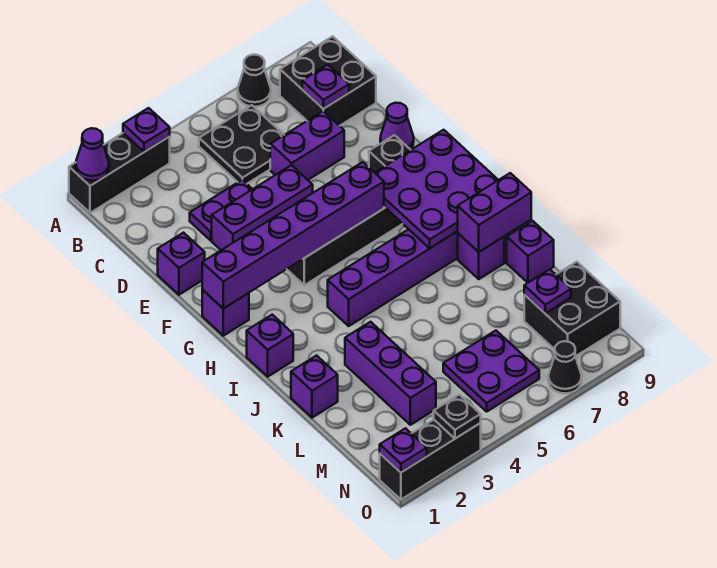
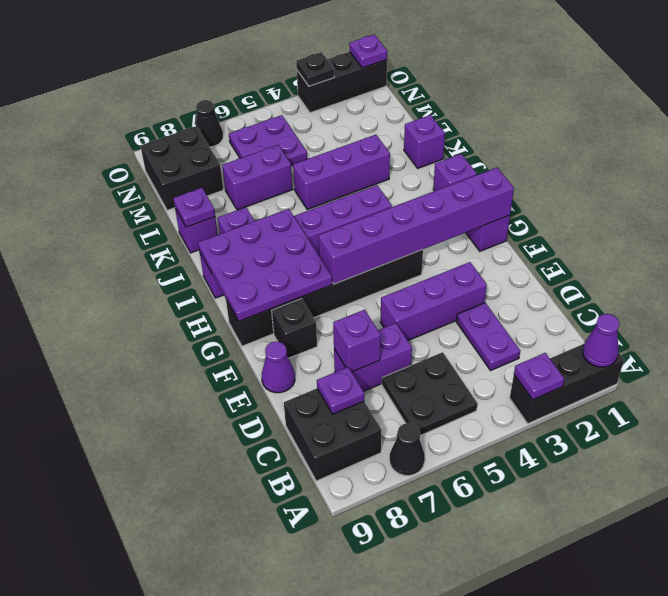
purple plate D3:D4 level 1 -> purple plate C3:D3 level 1
purple brick E1 level 1 -> purple brick D7 level 2
purple brick J8:J9 level 2 -> purple brick L6:L7 level 1
purple brick K3:M3 level 1 -> purple brick K3:K5 level 1
purple plate M8 level 2 -> purple plate K9 level 2

